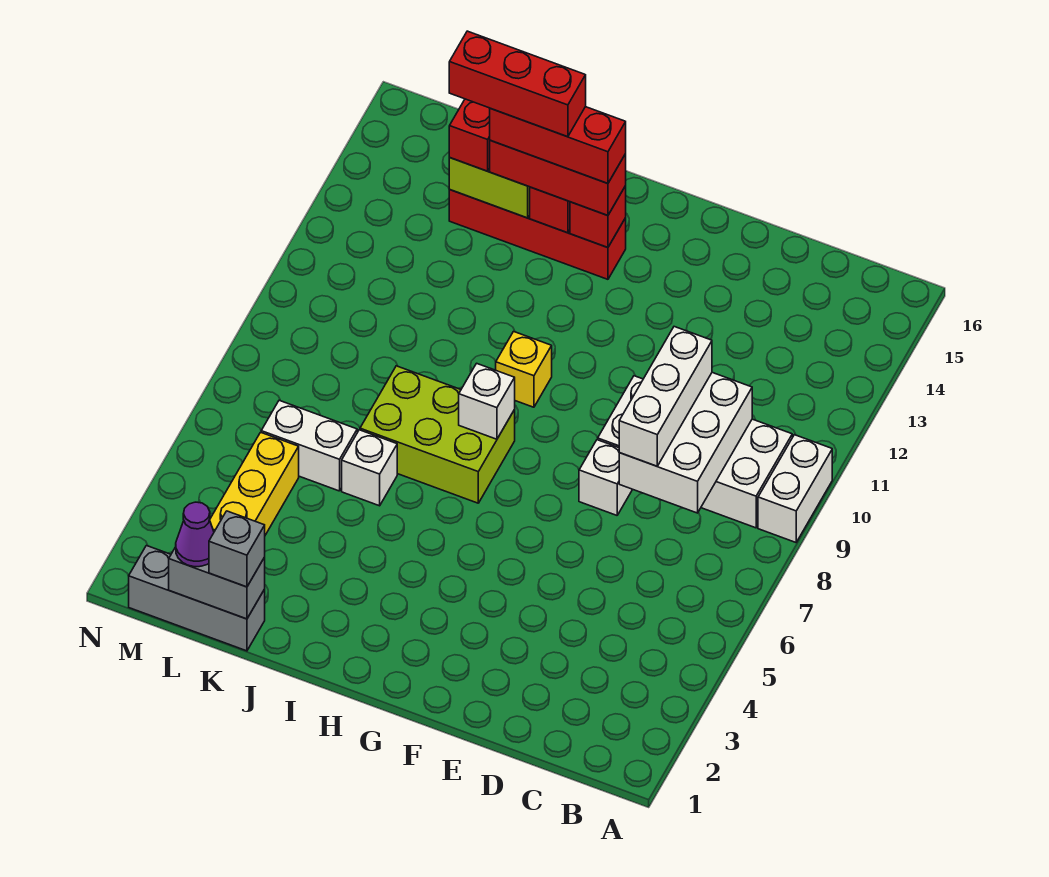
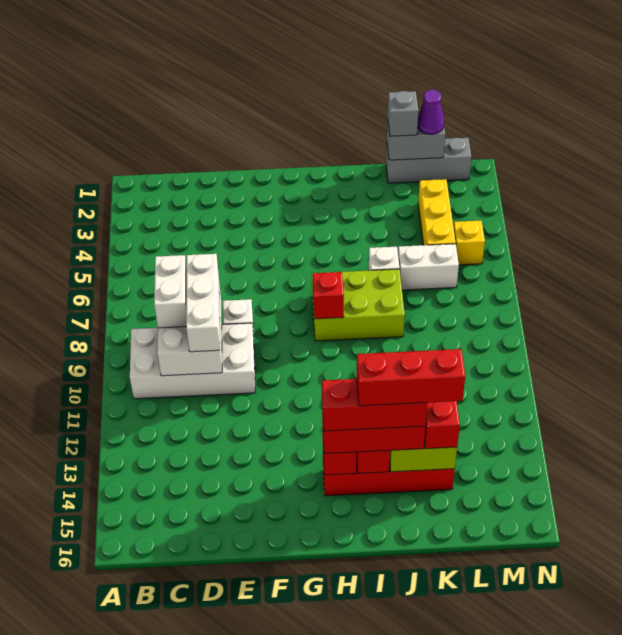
white brick A9:A10 level 1 -> white brick C8:C9 level 3
white brick H8 level 2 -> red brick H8 level 2
yellow brick H10 level 1 -> yellow brick M5 level 1

